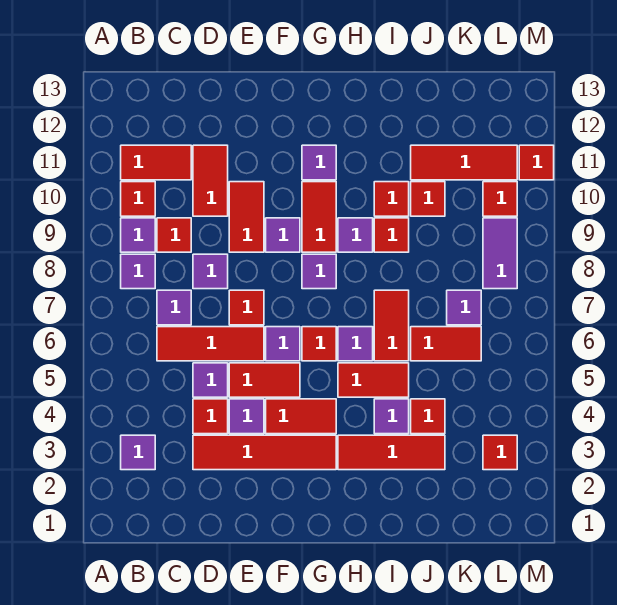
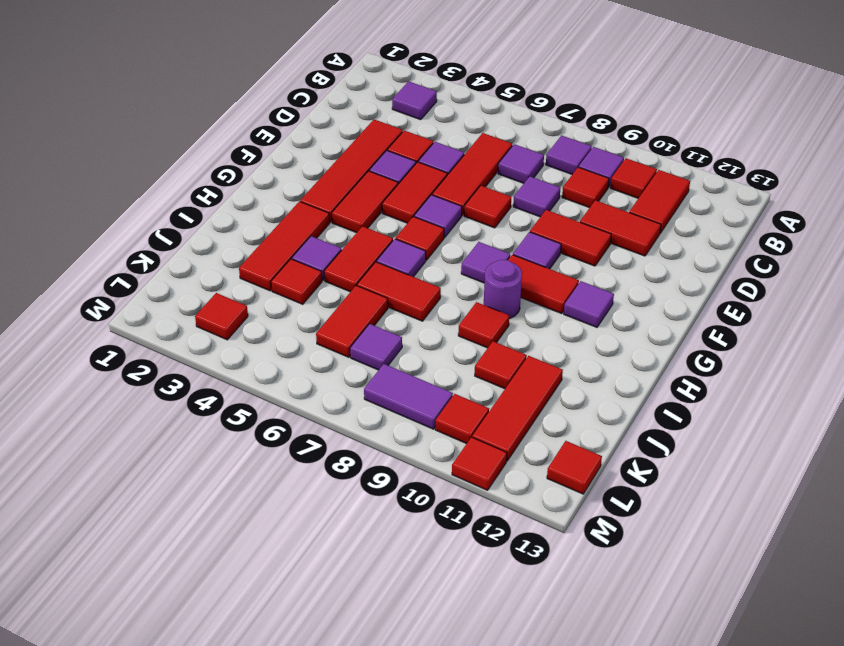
purple tile H9 level 1 -> purple round brick H9 level 1
red tile I10 level 1 -> red tile L13 level 1

